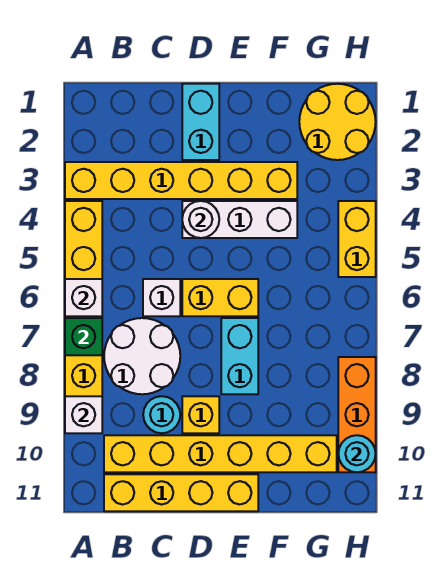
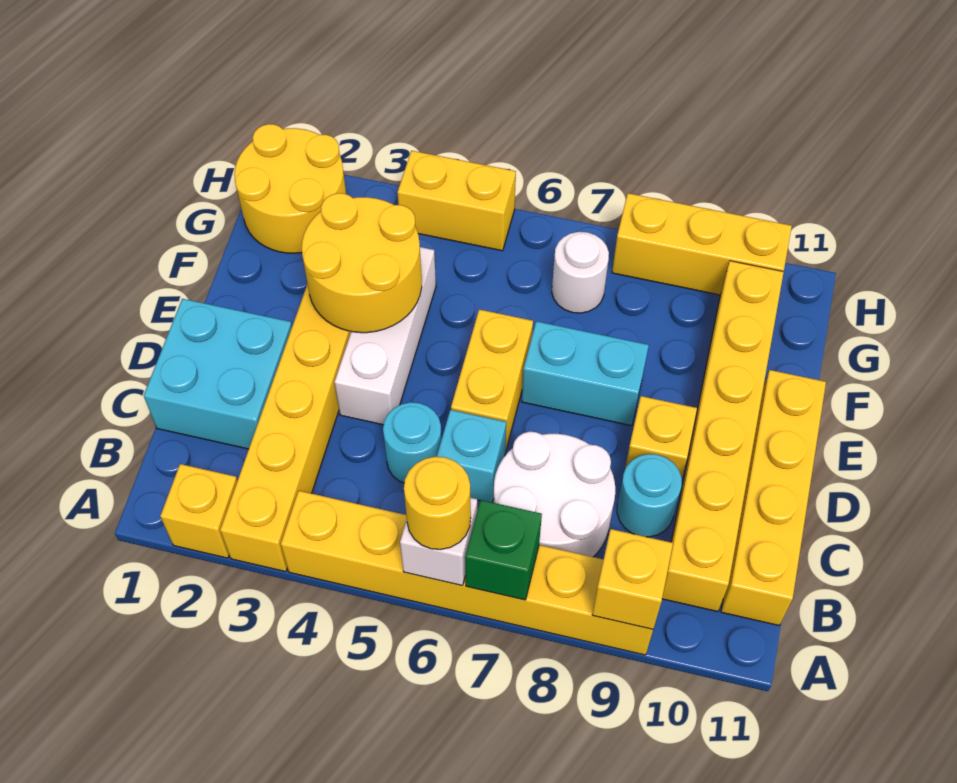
none -> yellow brick A2 level 1
none -> yellow round brick A6 level 3
white brick A9 level 2 -> yellow brick A9 level 2
white brick C6 level 1 -> cyan brick C6 level 1
cyan brick D1:D2 level 1 -> cyan brick C1:D2 level 1
white round brick D4 level 2 -> white round brick G7 level 1
none -> yellow round brick E3:F4 level 2
orange brick H8:H10 level 1 -> yellow brick H8:H10 level 1
cyan round brick H10 level 2 -> cyan round brick C5 level 1

